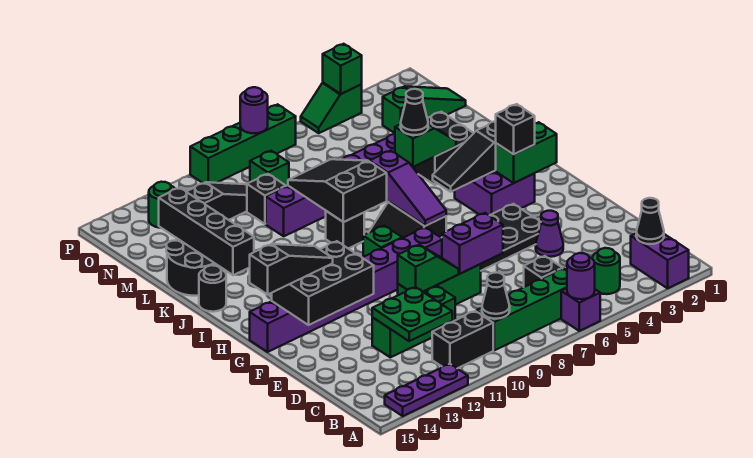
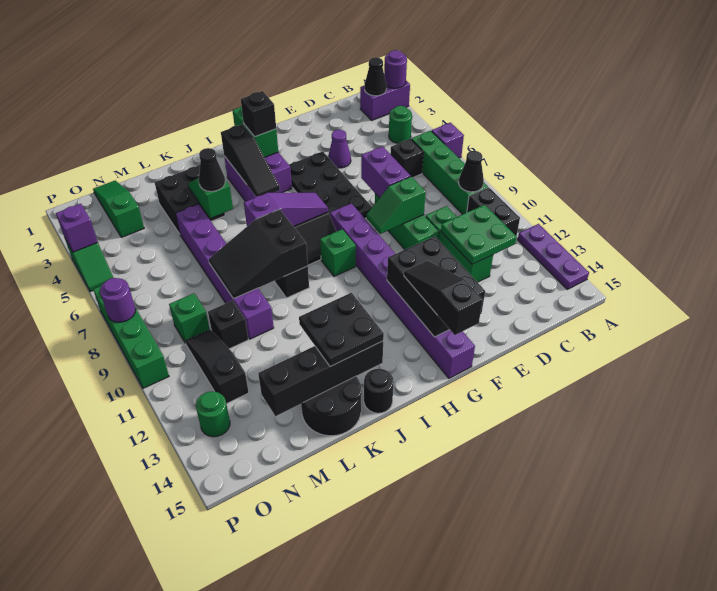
purple round brick A6 level 2 -> purple round brick A2 level 2
green slope E9:E10 level 2 top 10 -> green slope E9:F9 level 2 top E
none -> black plate J13:K14 level 3
green brick P4 level 2 -> purple brick P4 level 2

